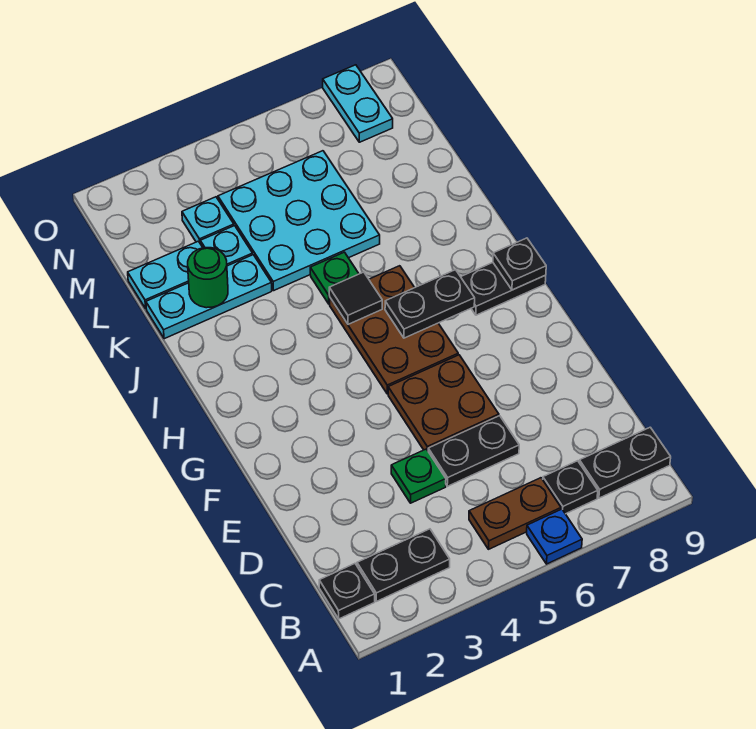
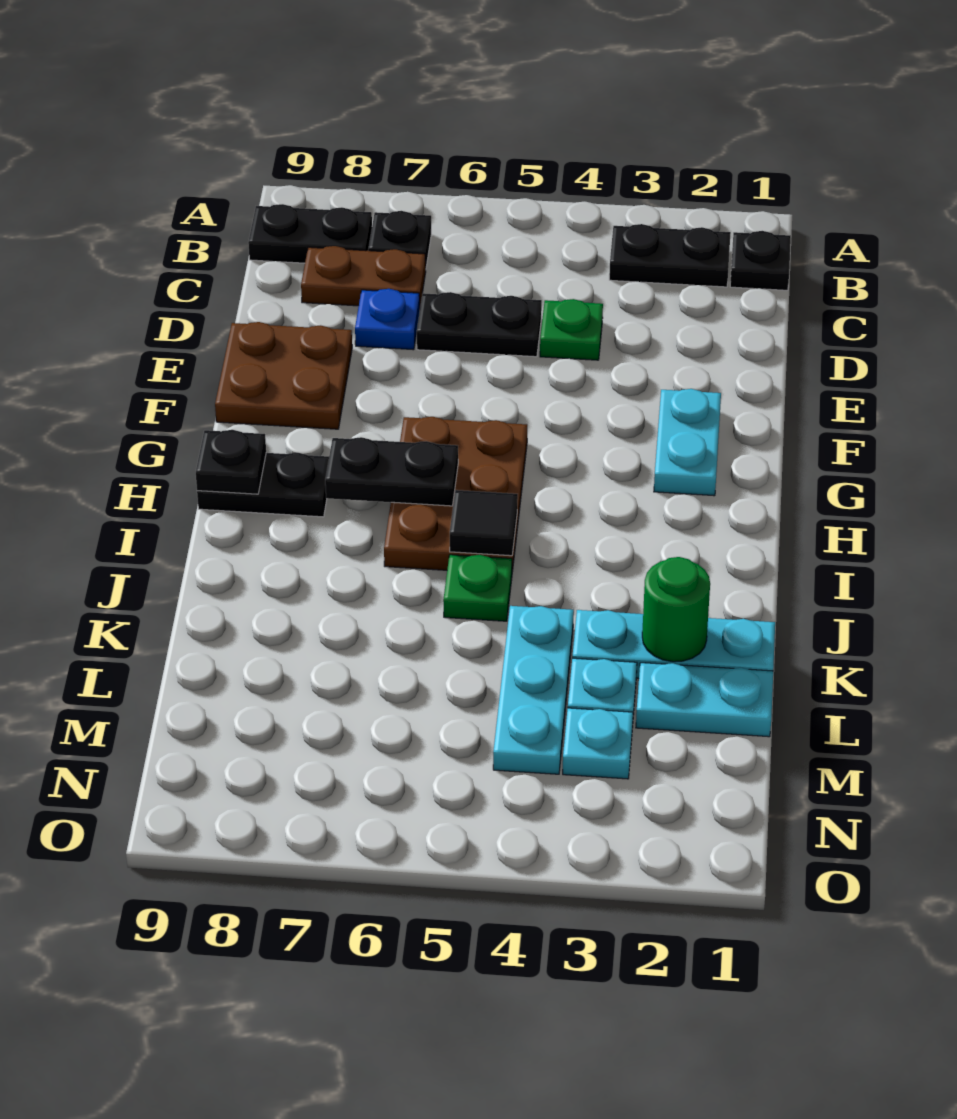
blue plate A6 level 1 -> blue plate D7 level 1
brown plate B5:B6 level 1 -> brown plate C7:C8 level 1
brown plate E5:F6 level 1 -> brown plate E8:F9 level 1
cyan plate K4:M6 level 1 -> cyan plate K4:M4 level 1
cyan plate N8:O8 level 1 -> cyan plate F2:G2 level 1

